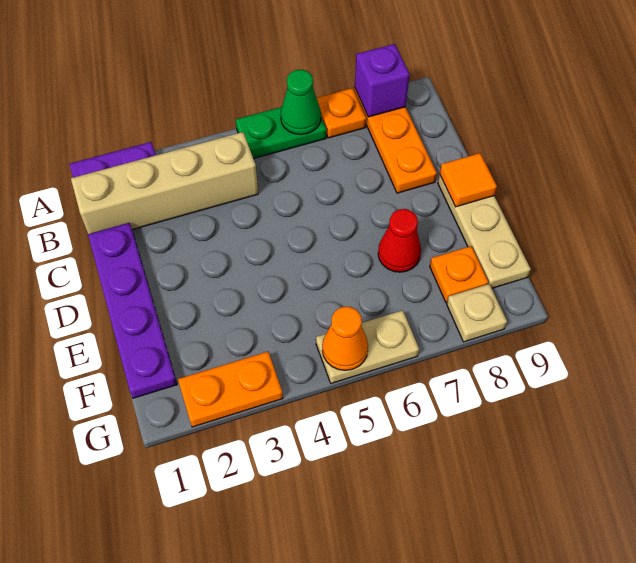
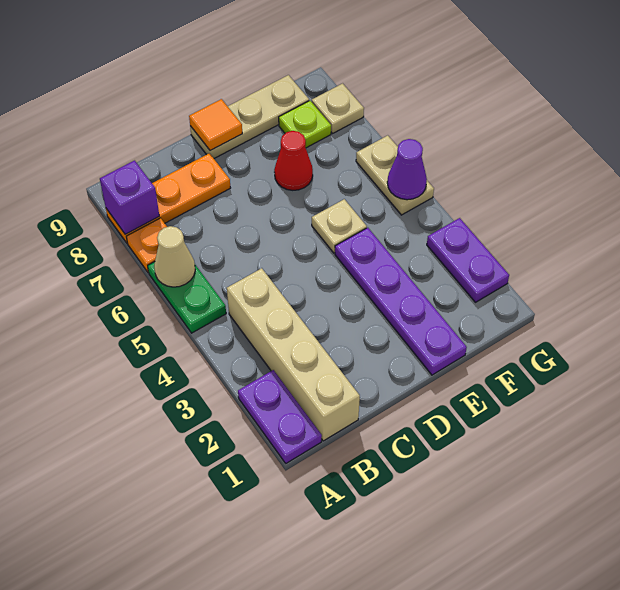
green cone A6 level 2 -> tan cone A6 level 2
purple plate C1:F1 level 1 -> purple plate E1:E4 level 1
none -> tan plate E5 level 1
orange plate F8 level 1 -> lime plate F8 level 1
orange plate G2:G3 level 1 -> purple plate G2:G3 level 1
orange cone G5 level 2 -> purple cone G5 level 2

